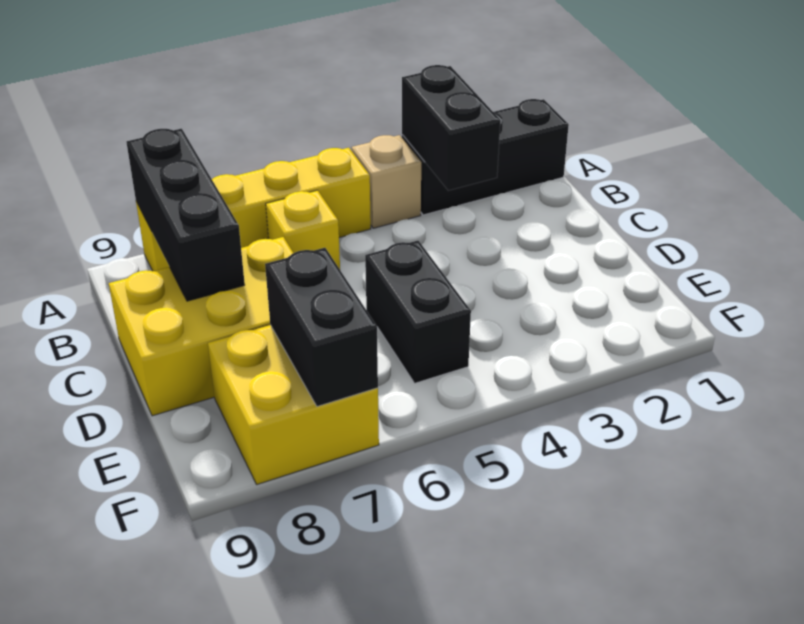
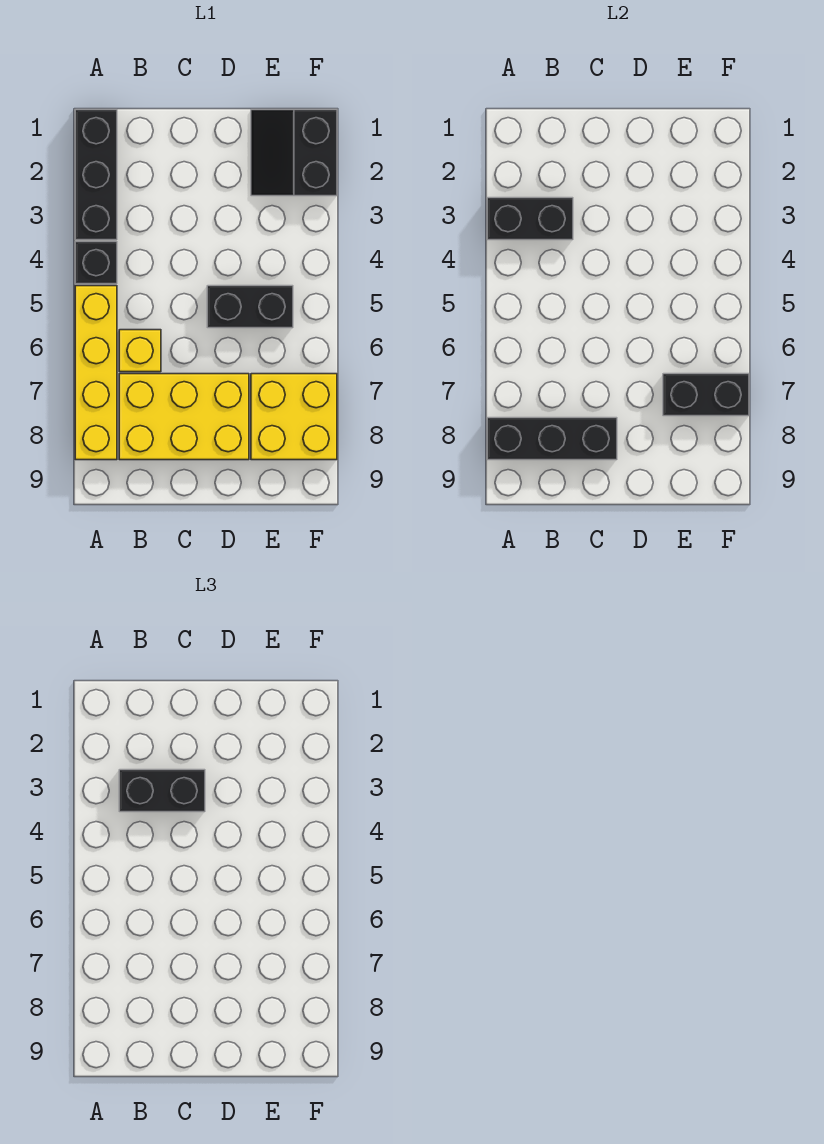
tan brick A4 level 1 -> black brick A4 level 1
none -> black brick B3:C3 level 3
yellow brick C7:D9 level 1 -> yellow brick B7:D8 level 1
none -> black slope E1:F2 level 1 top F

